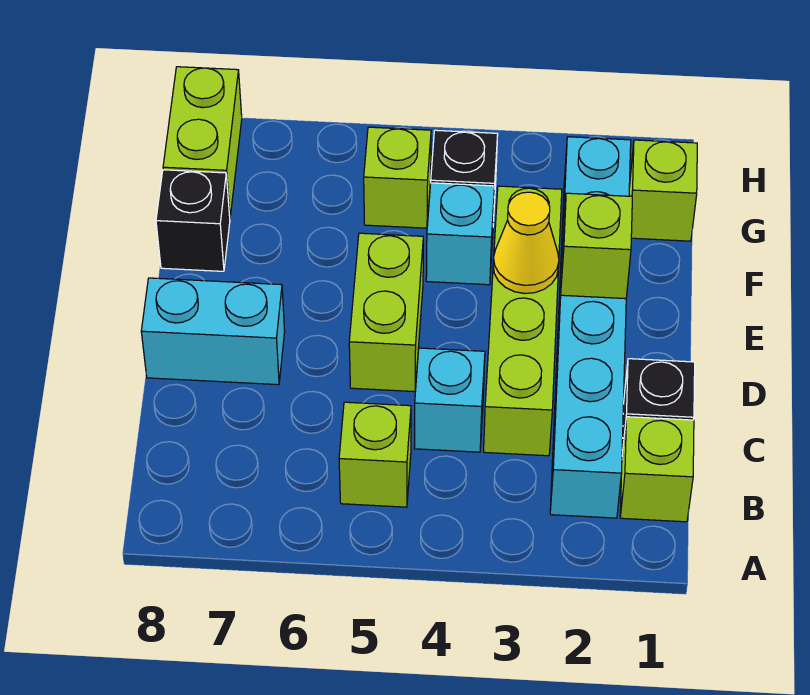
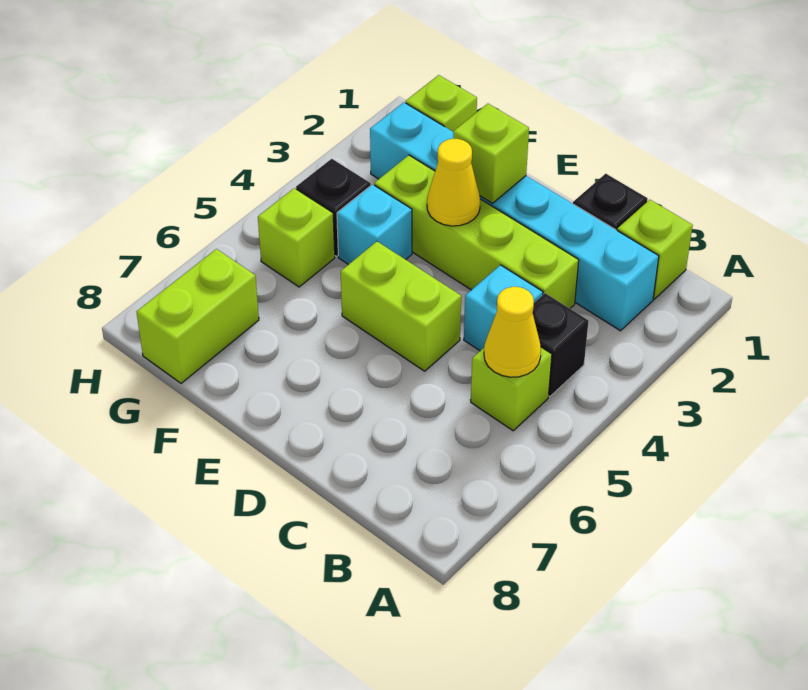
none -> yellow cone B5 level 2
cyan brick D7:D8 level 1 -> none
black brick F8 level 1 -> black brick B4 level 1
lime brick G8:H8 level 1 -> lime brick G7:G8 level 1

